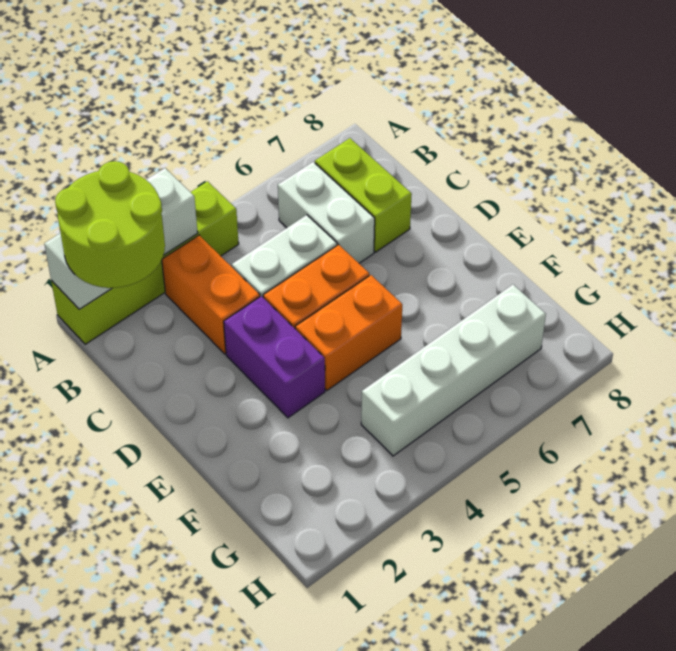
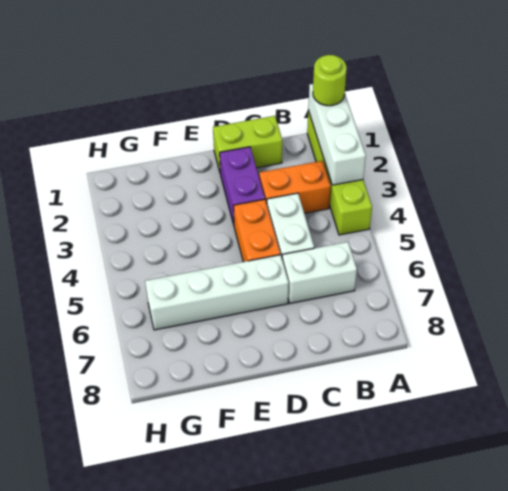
lime round brick A1:B2 level 3 -> lime round brick A1 level 3
lime brick B7:C7 level 1 -> lime brick C1:D1 level 1
purple brick D3:E3 level 1 -> purple brick D2:D3 level 1
orange brick E4:E5 level 1 -> none
white brick G4:G7 level 1 -> white brick D6:G6 level 1

